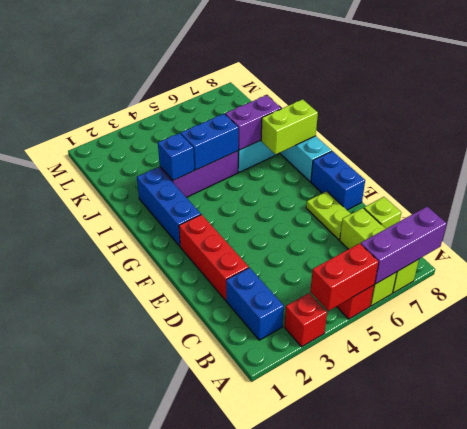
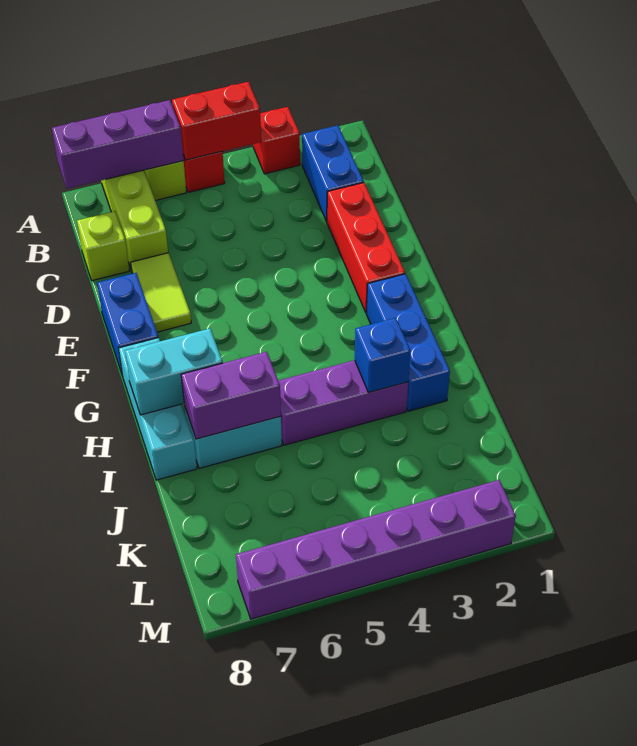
lime plate D7:E7 level 1 -> lime tile D7:E7 level 1
lime brick H7:H8 level 2 -> cyan brick H7:H8 level 2
blue brick I4:I5 level 2 -> none
none -> purple brick M2:M7 level 1

